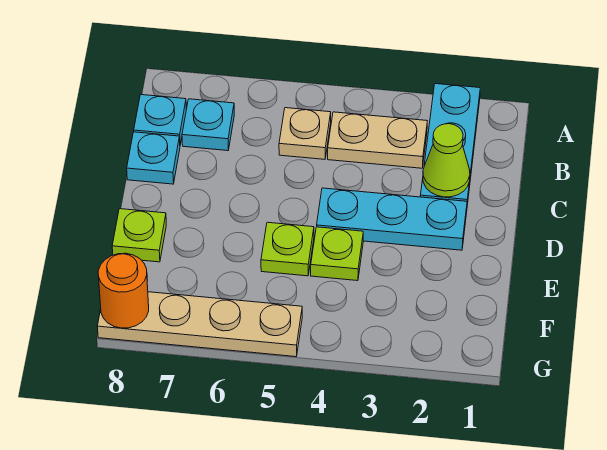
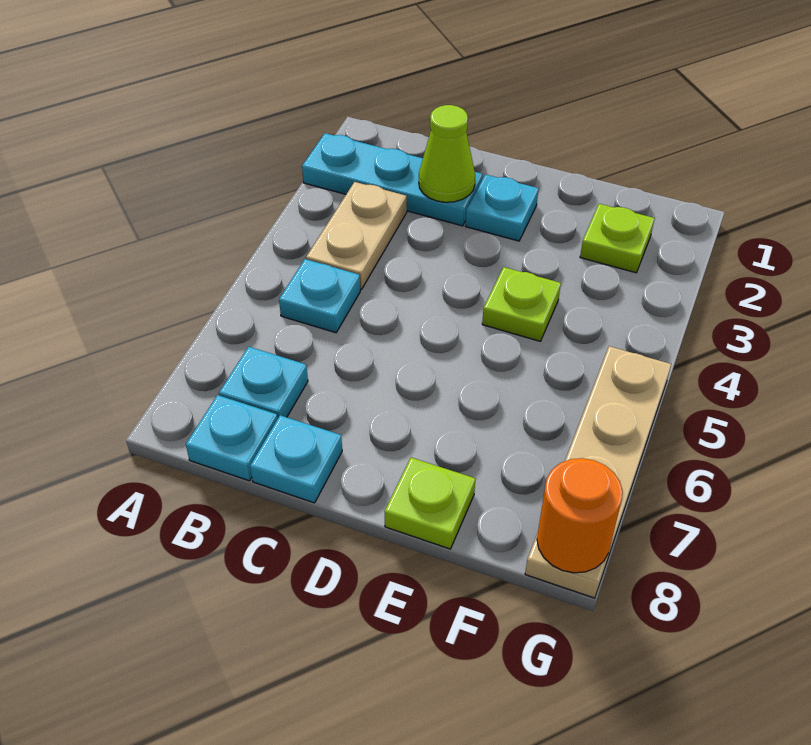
tan plate B5 level 1 -> cyan plate B5 level 1
cyan plate D2:D4 level 1 -> cyan plate D2 level 1
lime plate E5 level 1 -> lime plate F2 level 1

